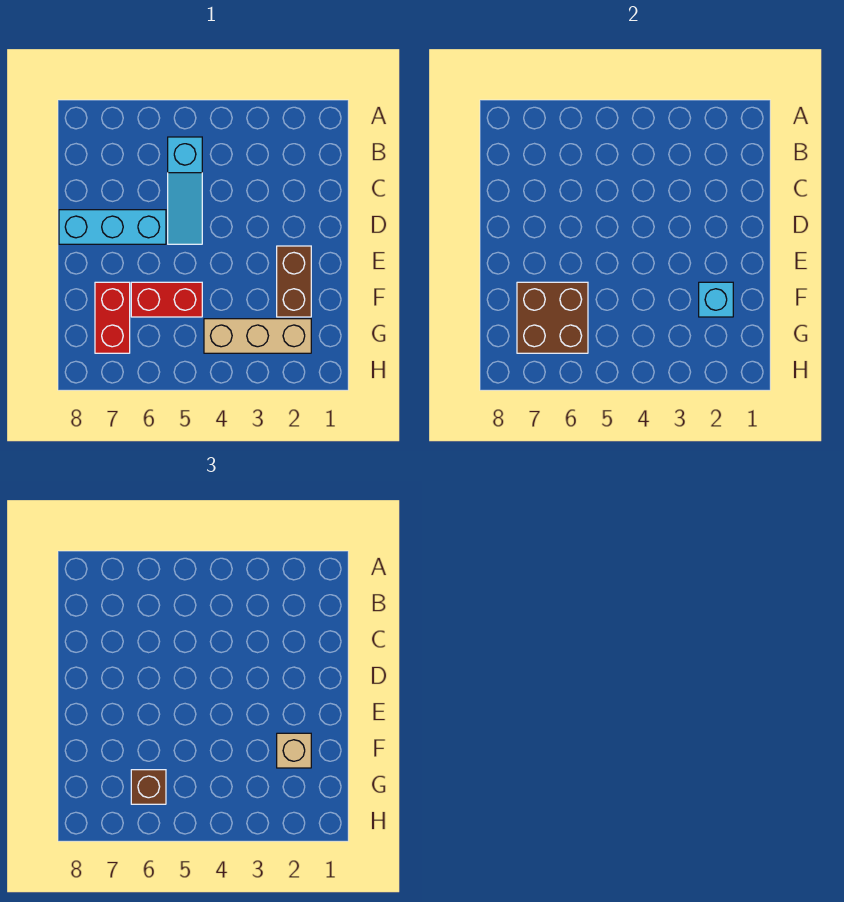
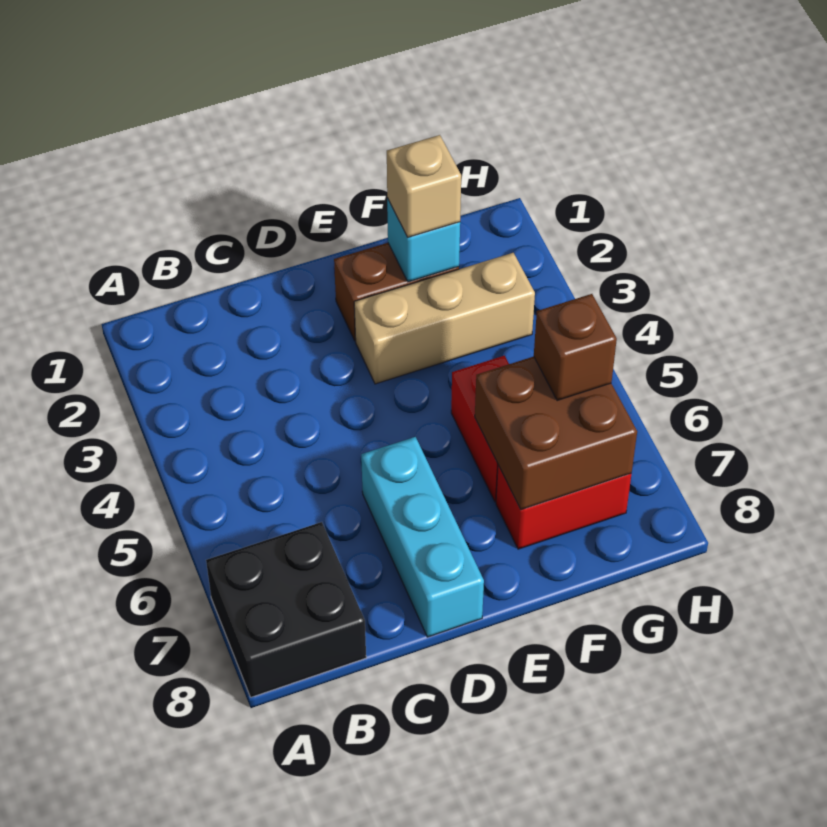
none -> black brick A7:B8 level 1
cyan slope B5:D5 level 1 top B -> none
tan brick G2:G4 level 1 -> tan brick E3:G3 level 1

